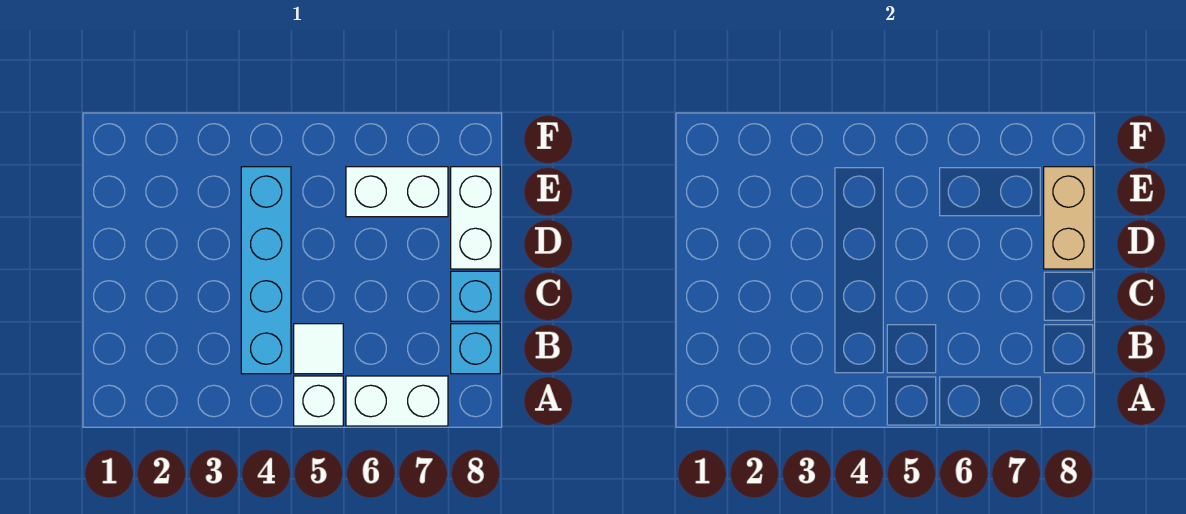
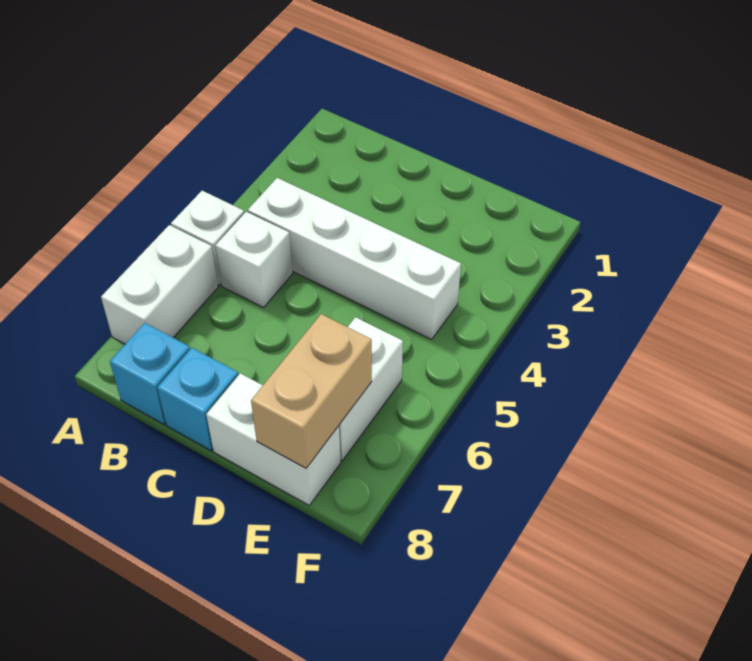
cyan brick B4:E4 level 1 -> white brick B4:E4 level 1
white tile B5 level 1 -> white brick B5 level 1
tan brick D8:E8 level 2 -> tan brick E7:E8 level 2

